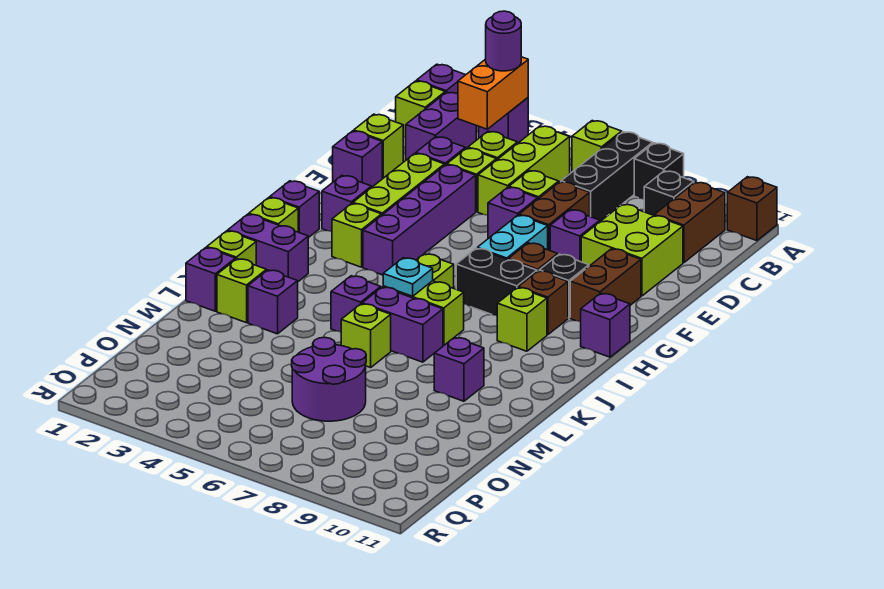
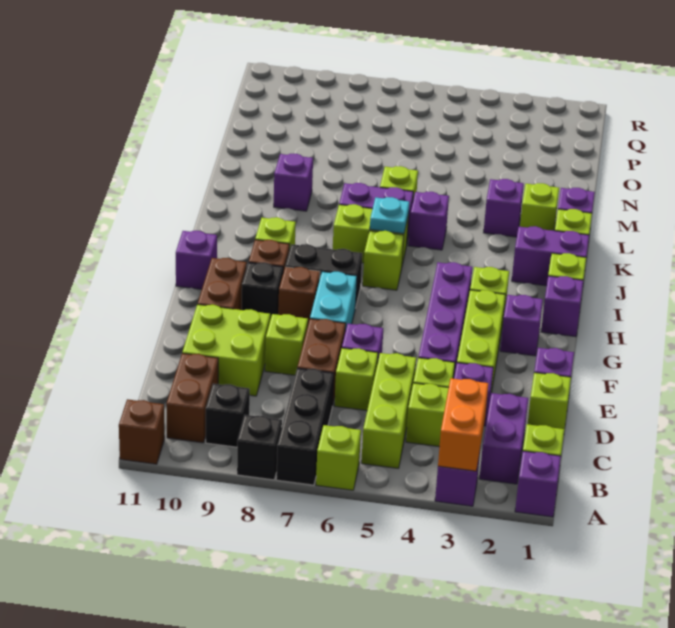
purple round brick A3 level 3 -> none
purple brick E8 level 1 -> lime brick E8 level 1
purple round brick N6:O7 level 1 -> none

